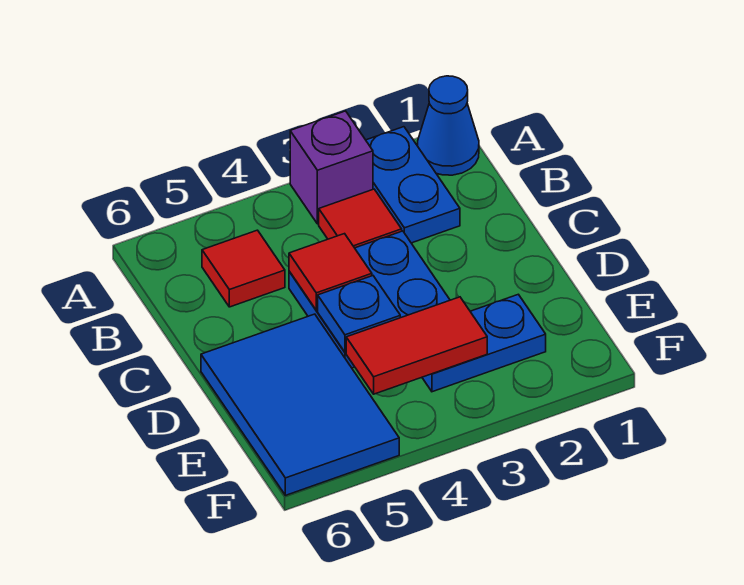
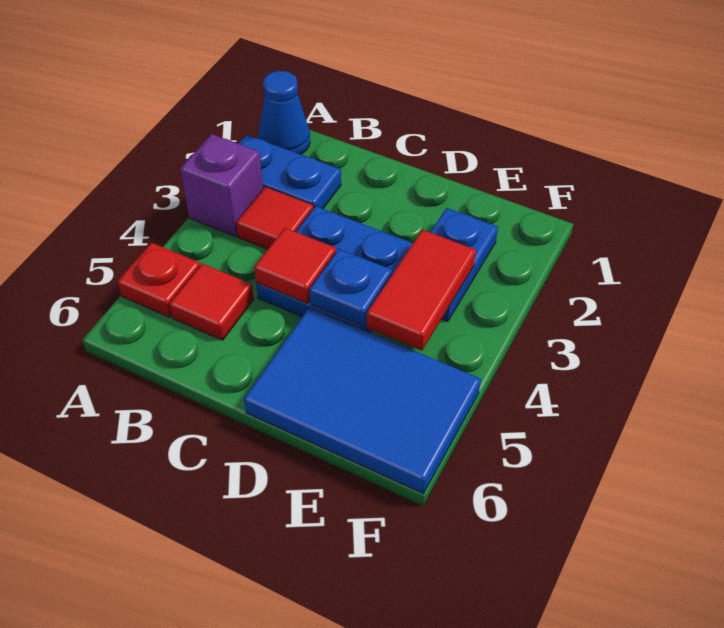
none -> red plate A5 level 1

